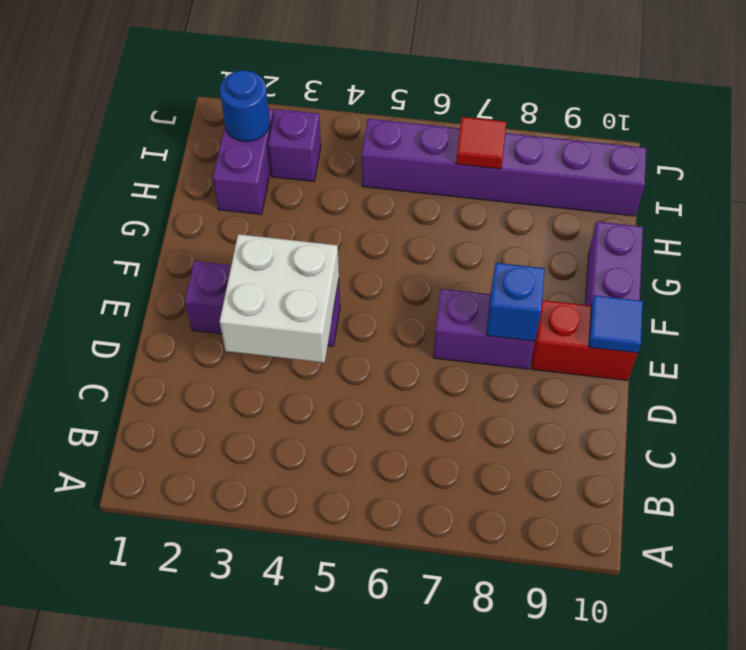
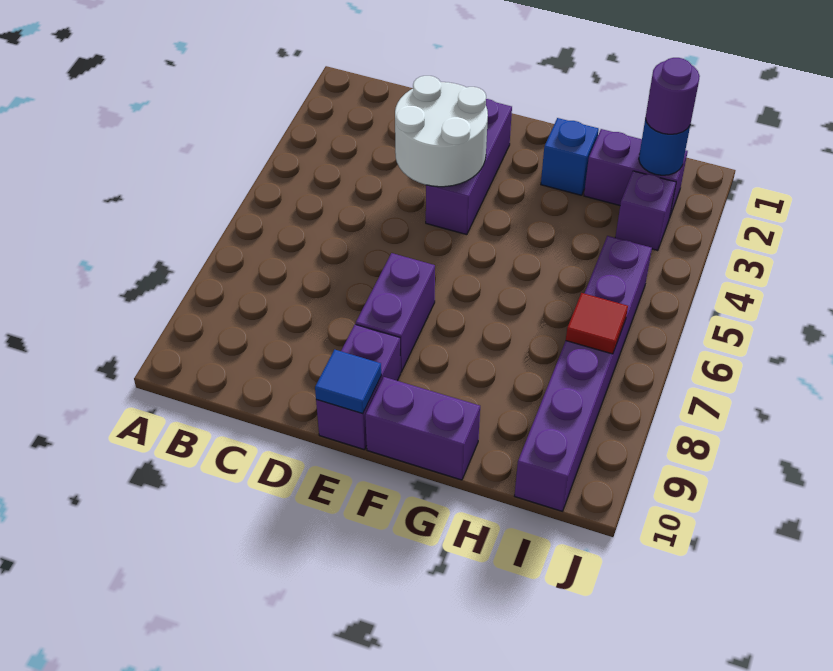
white brick D3:E4 level 2 -> white round brick D3:E4 level 2
blue brick E8 level 2 -> blue brick G2 level 1
red brick E9:E10 level 1 -> purple brick E9:E10 level 1
none -> purple round brick I2 level 3

